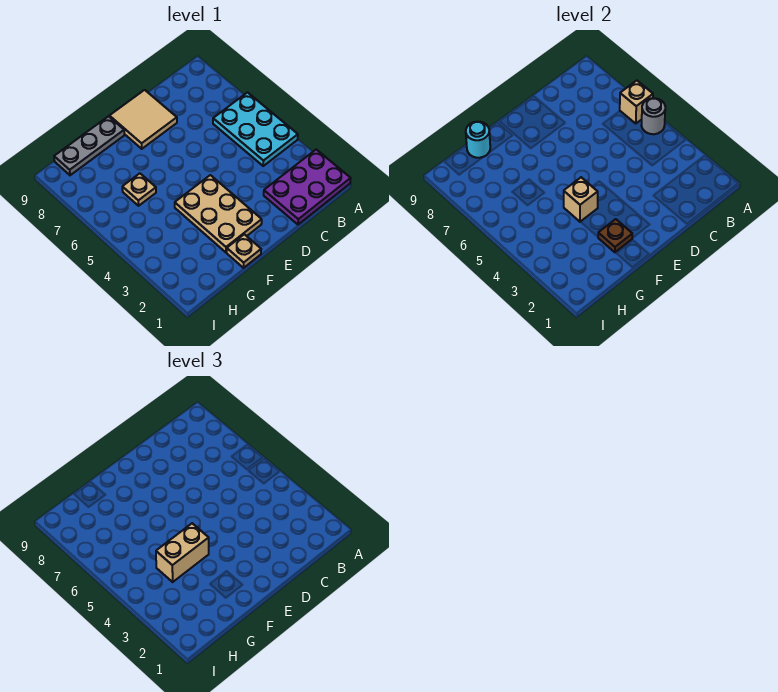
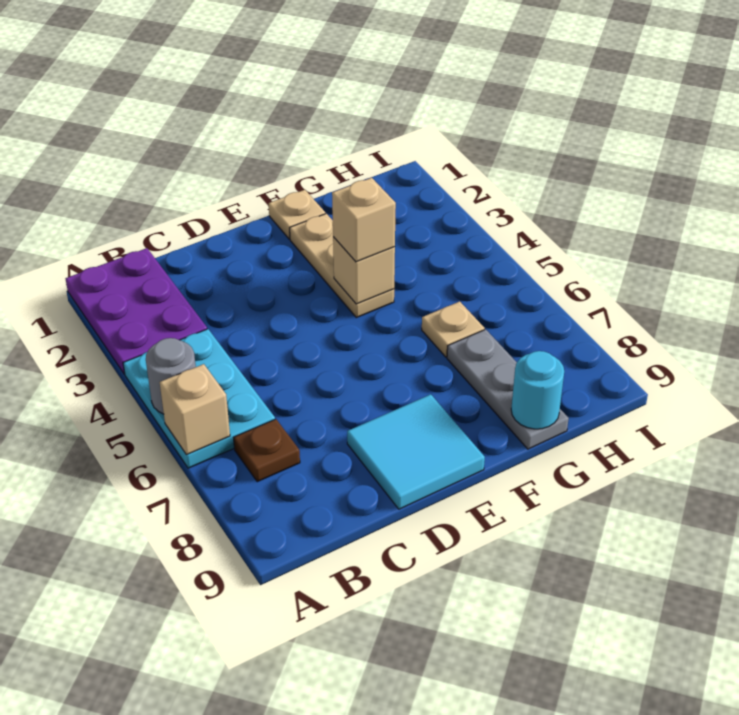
purple plate A1:C2 level 1 -> purple plate A1:B3 level 1
tan tile D8:E9 level 1 -> cyan tile D8:E9 level 1
tan plate E2:F4 level 1 -> tan plate F2:F4 level 1
brown plate F2 level 2 -> brown plate B7 level 1
tan brick F4:G4 level 3 -> tan brick F4 level 3
grey plate F9:H9 level 1 -> grey plate G7:G9 level 1

